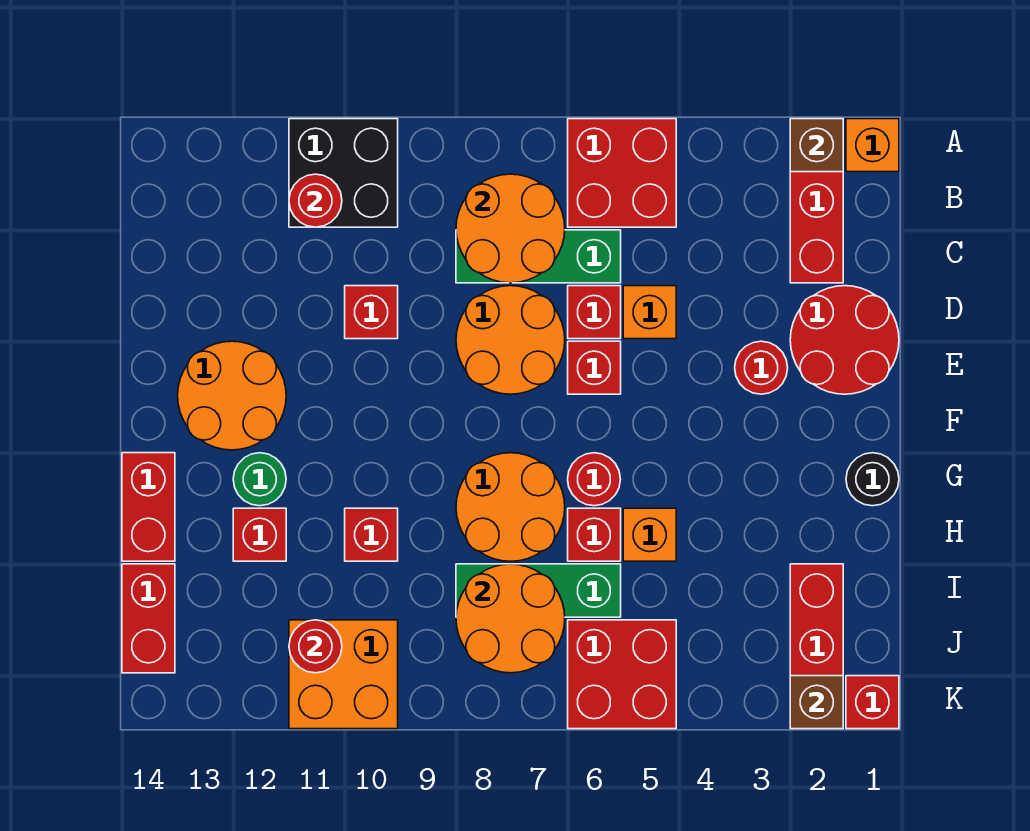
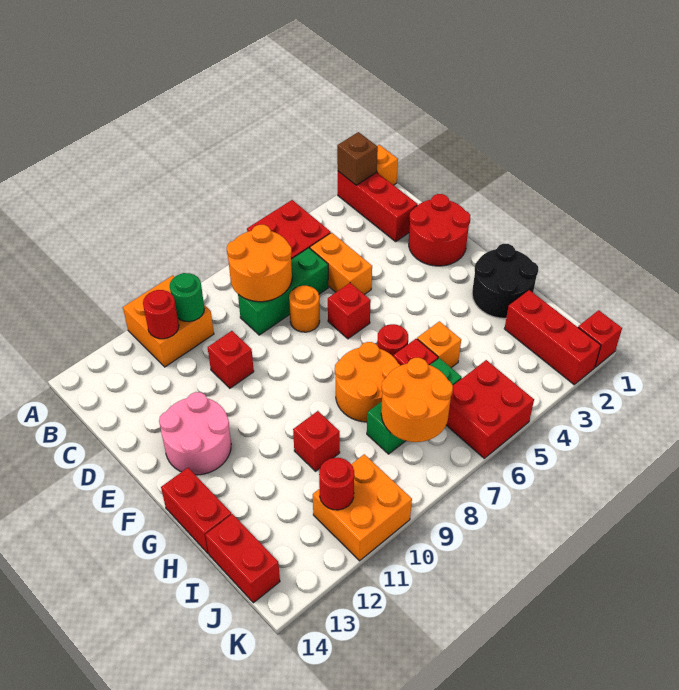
black brick A10:B11 level 1 -> orange brick A10:B11 level 1
orange brick D5 level 1 -> orange brick C5:D5 level 1
red brick D6 level 1 -> none
orange round brick D7:E8 level 1 -> orange round brick D7 level 1
red round brick E3 level 1 -> none
orange round brick E12:F13 level 1 -> pink round brick E12:F13 level 1
black round brick G1 level 1 -> black round brick G1:H2 level 1
green round brick G12 level 1 -> green round brick B10 level 2
red brick H12 level 1 -> none
brown brick K2 level 2 -> none

